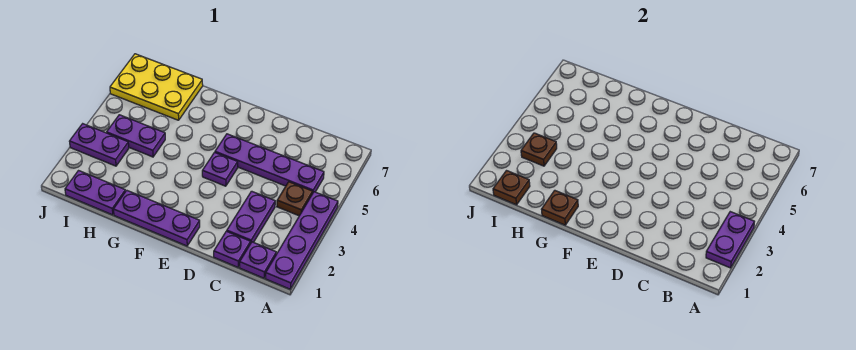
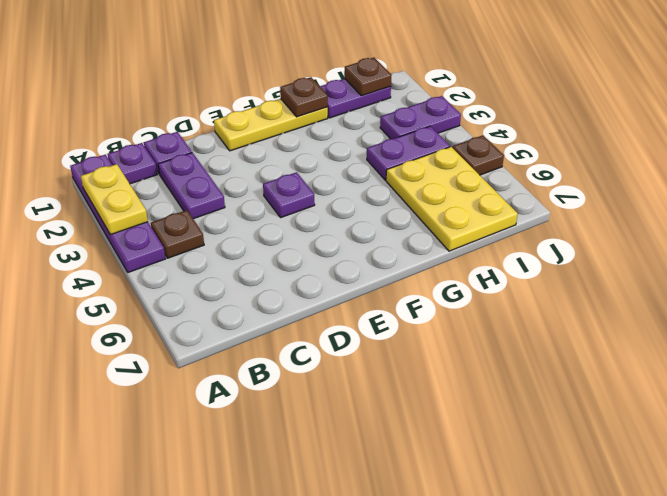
purple plate A2:A3 level 2 -> yellow plate A2:A3 level 2
purple plate B5:E5 level 1 -> none
purple plate E1:G1 level 1 -> yellow plate E1:G1 level 1
yellow plate H6:J7 level 1 -> yellow plate H5:I7 level 1
brown plate I3 level 2 -> brown plate J5 level 1

